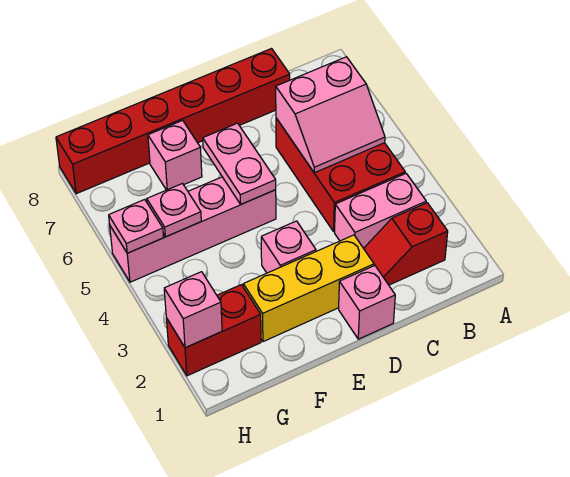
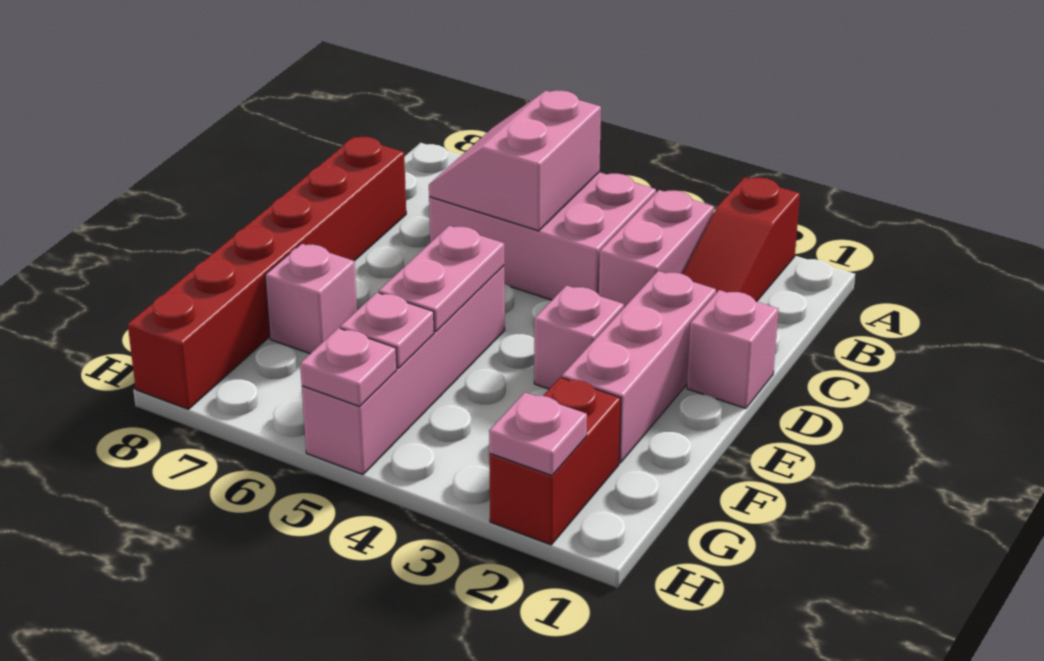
red slope B2:C2 level 1 top B -> red slope A2:C2 level 1 top A
red brick B4:C6 level 1 -> pink brick B4:C6 level 1
pink slope B5:C6 level 2 top 6 -> pink slope B5:C6 level 2 top 5
yellow brick D2:F2 level 1 -> pink brick D2:F2 level 1
pink plate E5:E6 level 2 -> pink plate E5:F5 level 2
pink brick H2 level 2 -> pink plate H2 level 2

